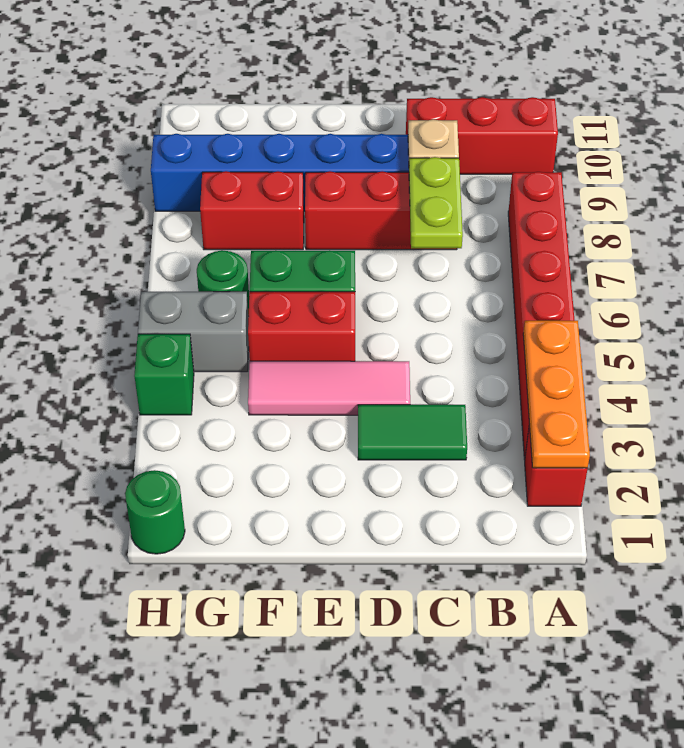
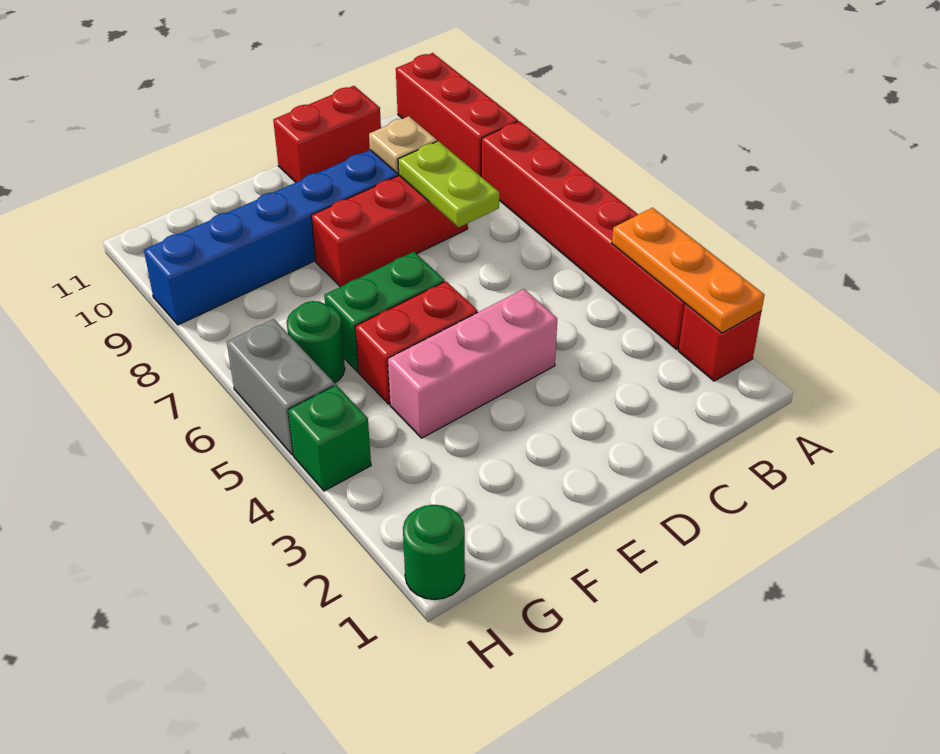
red brick A10:C10 level 1 -> red brick A9:A11 level 1
green tile C3:D3 level 1 -> none
pink tile D4:F4 level 1 -> pink brick D4:F4 level 1
red brick F8:G8 level 1 -> red brick C11:D11 level 1
grey brick G5:H5 level 1 -> grey brick H5:H6 level 1

